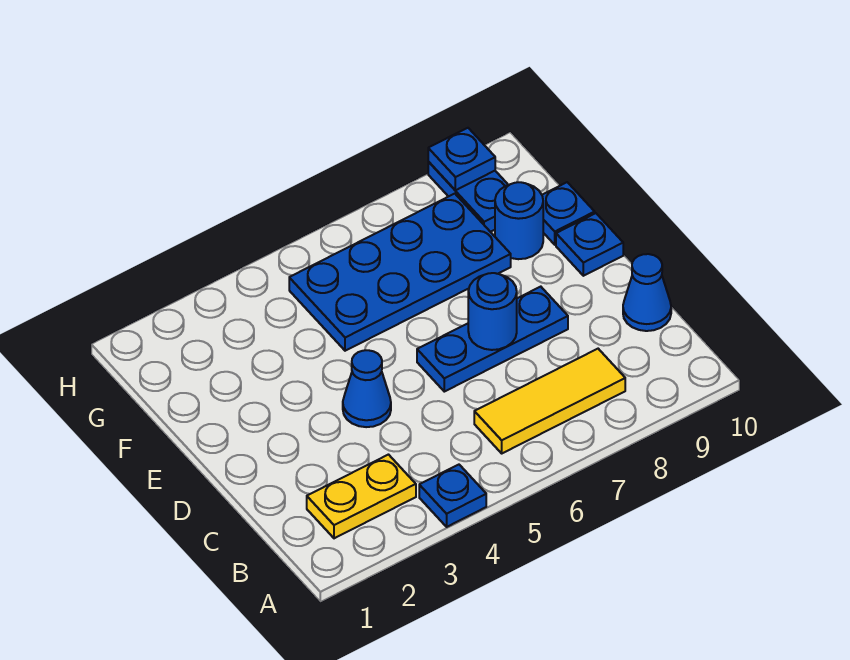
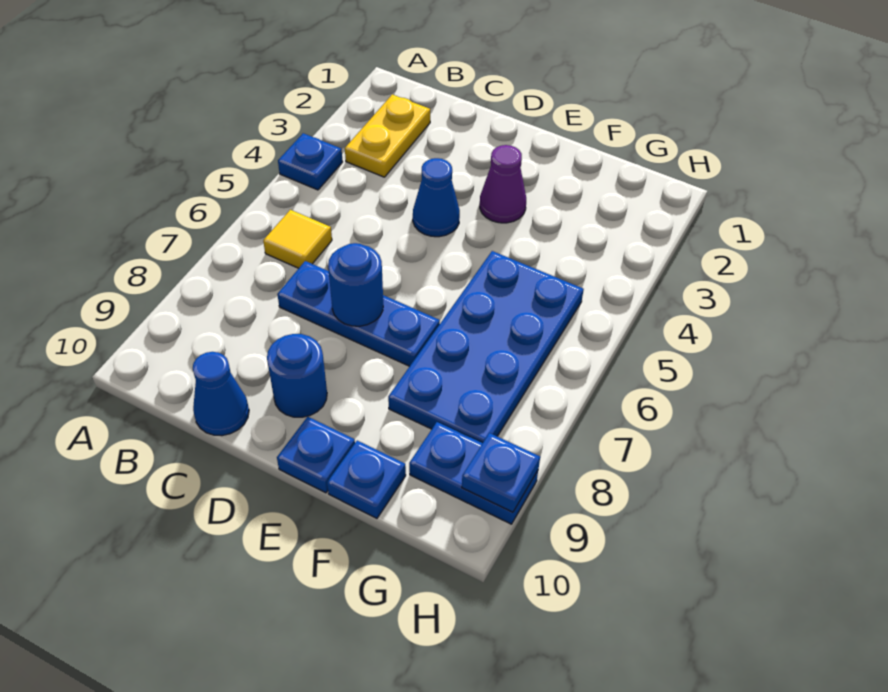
yellow tile B6:B8 level 1 -> yellow tile B6 level 1
blue plate D6:D8 level 1 -> blue plate C7:E7 level 1
none -> purple cone E3 level 1
blue round brick F9 level 1 -> blue round brick D9 level 1

